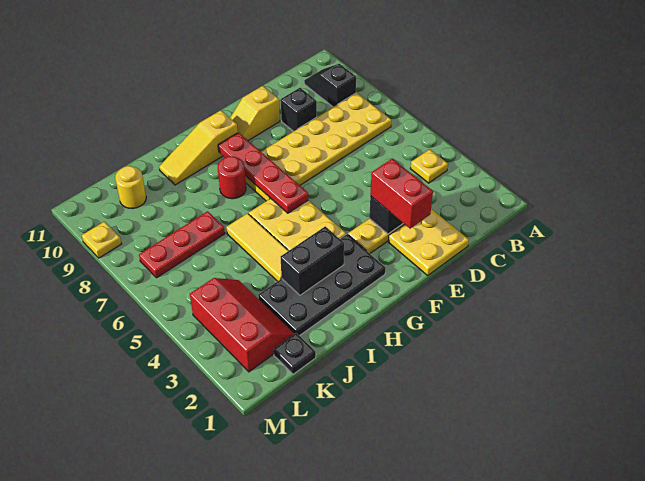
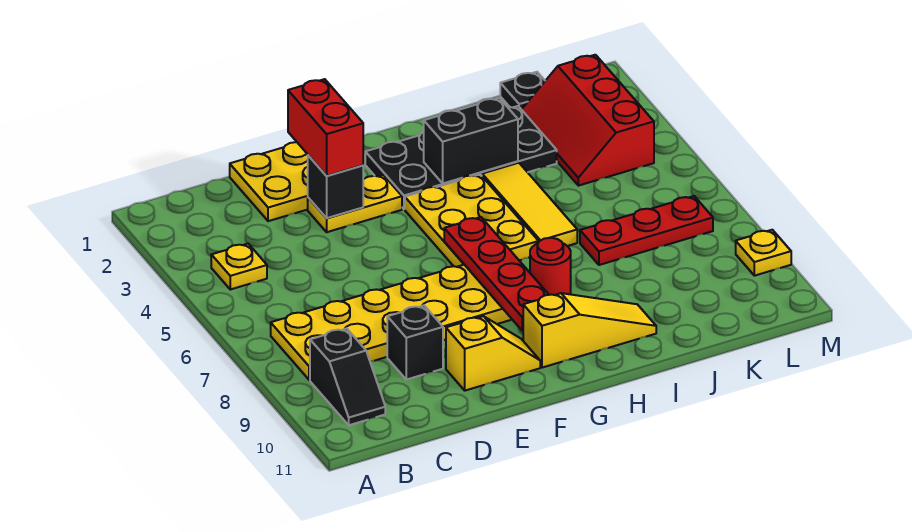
yellow round brick K10 level 1 -> none

